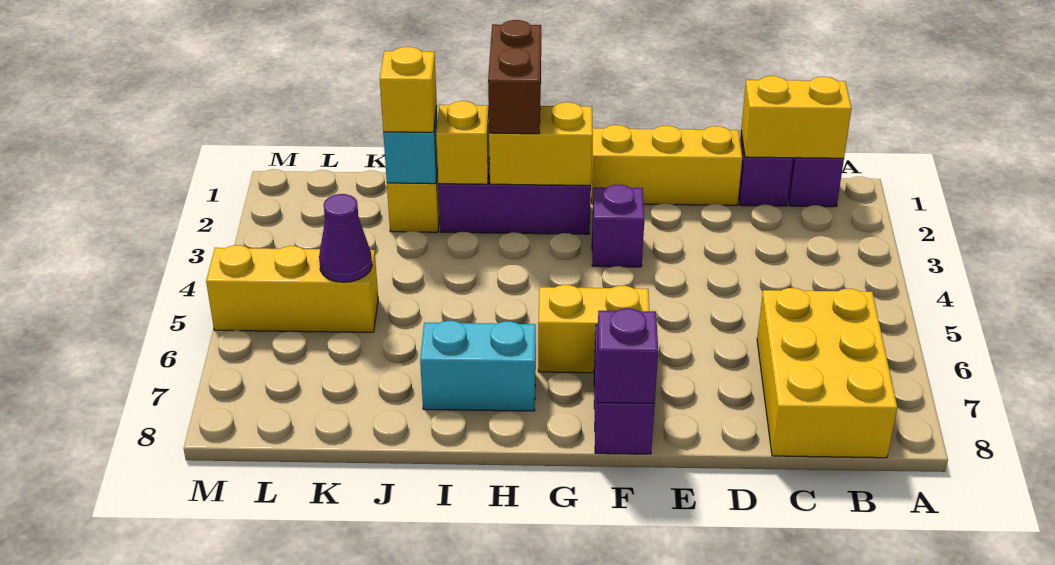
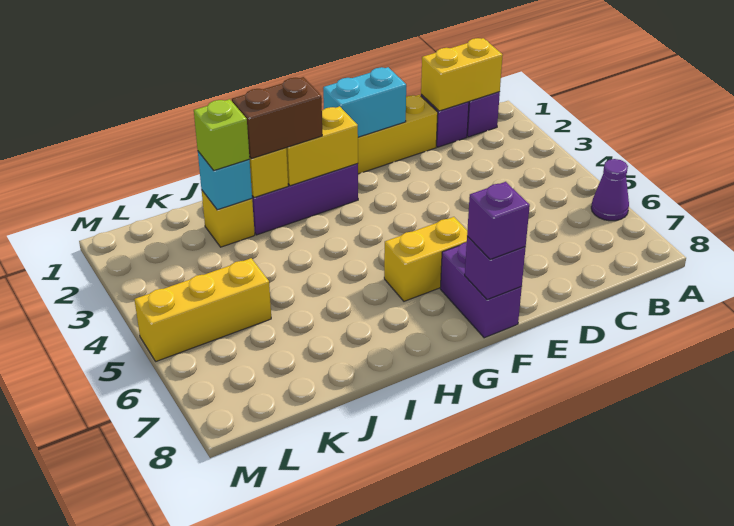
yellow brick B6:C8 level 1 -> none
purple brick F3 level 1 -> purple brick F8 level 3
brown brick H1:H2 level 3 -> brown brick H2:I2 level 3
cyan brick H7:I7 level 1 -> cyan brick E1:F1 level 2
yellow brick J2 level 3 -> lime brick J2 level 3
purple cone K5 level 2 -> purple cone A6 level 1

